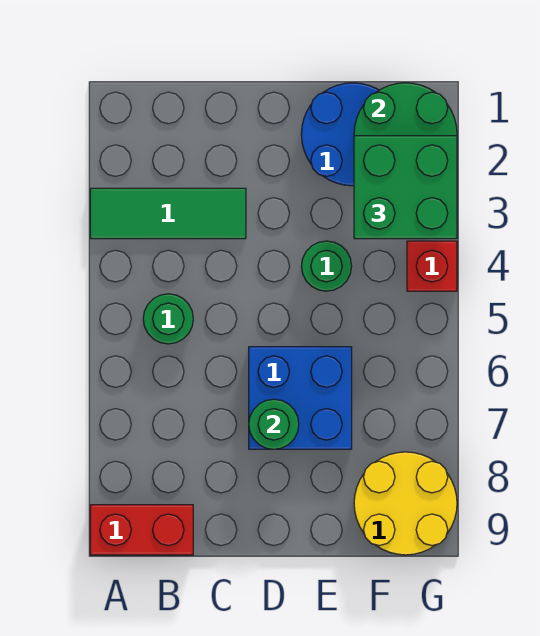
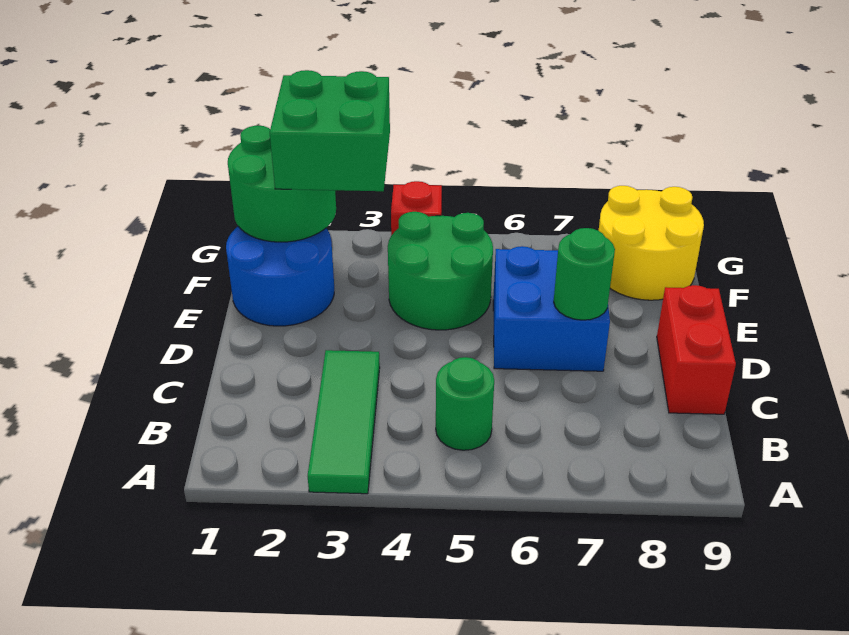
red brick A9:B9 level 1 -> red brick C9:D9 level 1
green round brick E4 level 1 -> green round brick E4:F5 level 1

